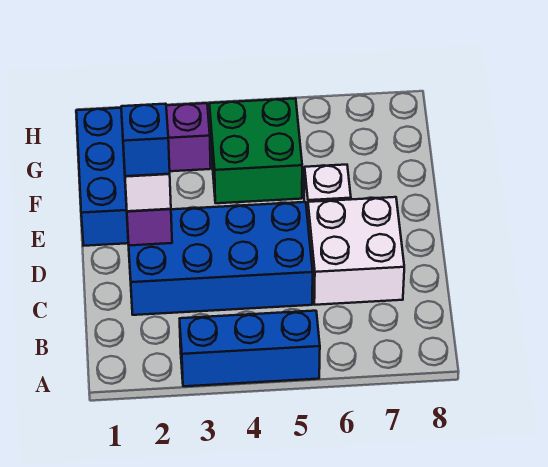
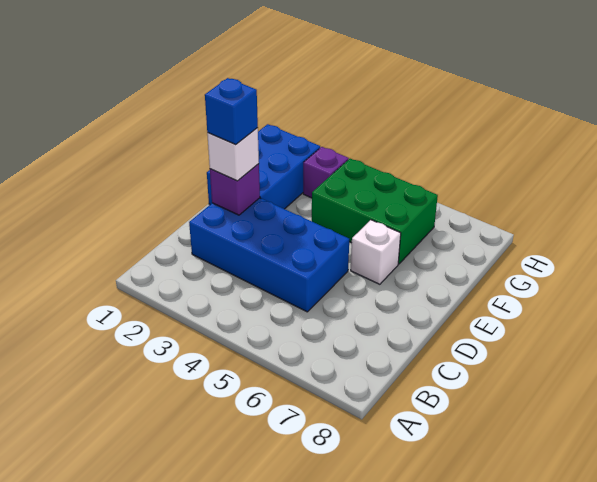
blue brick A3:A5 level 1 -> none
white brick C6:D7 level 1 -> none
green brick F4:G5 level 1 -> green brick F4:G6 level 1

